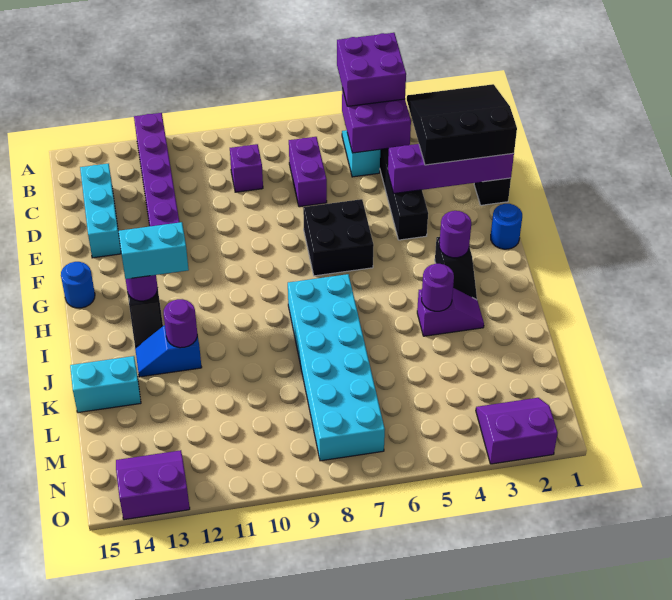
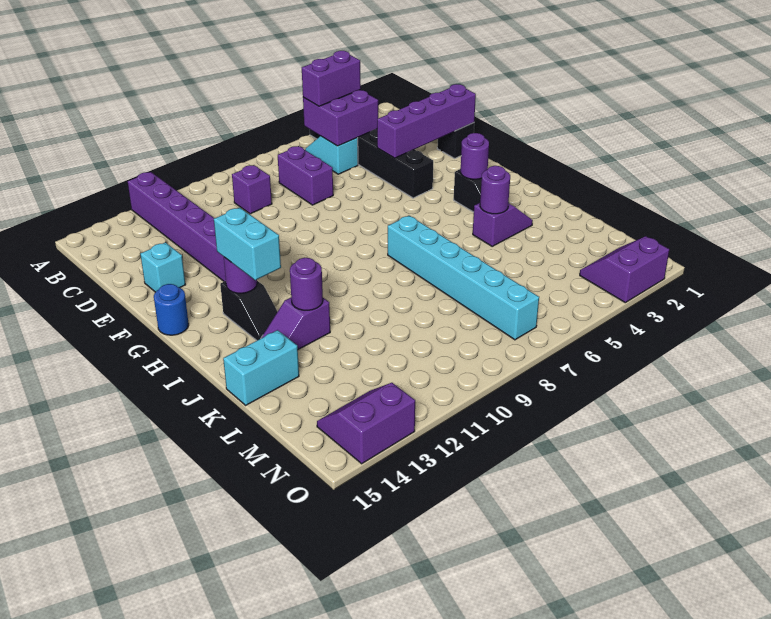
purple brick A4:B5 level 3 -> purple brick B4:B5 level 3
black slope C1:E3 level 3 top E -> none
cyan brick C14:E14 level 1 -> cyan brick E14 level 1
black brick F6:G7 level 1 -> none
blue round brick G1 level 1 -> none
cyan brick H12:H13 level 3 -> cyan brick H13:I13 level 3
cyan brick I7:N8 level 1 -> cyan brick I7:N7 level 1
blue slope J12:J13 level 1 top 12 -> purple slope J12:J13 level 1 top 12

